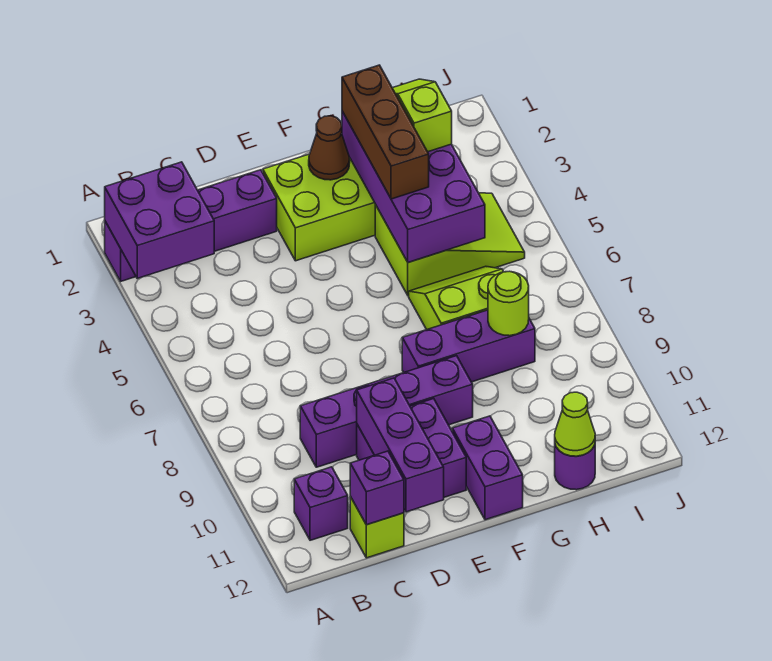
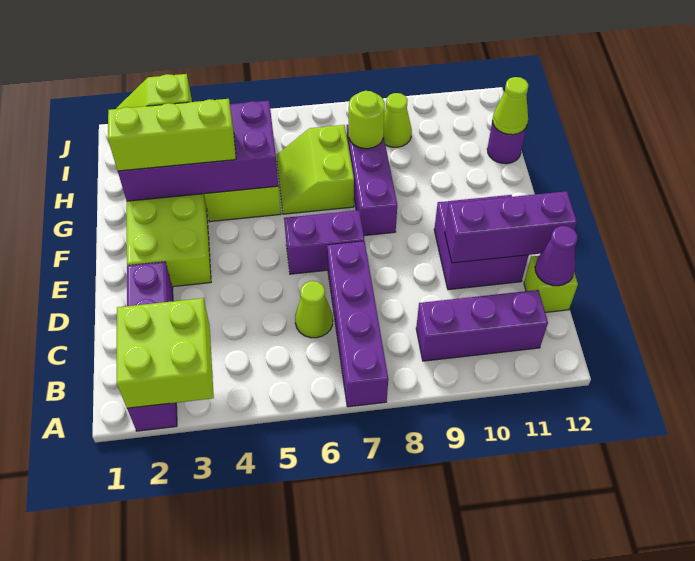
purple brick A2:B3 level 2 -> lime brick A2:B3 level 2
purple brick B11 level 1 -> purple brick B9:B11 level 1
none -> lime cone C6 level 1
purple brick C9:F9 level 1 -> purple brick A7:D7 level 1
purple brick C12 level 2 -> purple cone C12 level 2
brown cone F2 level 2 -> none
purple brick F11:F12 level 1 -> purple brick E6:E7 level 1
brown brick G2:G4 level 3 -> lime brick G2:G4 level 3
none -> lime cone I9 level 1

